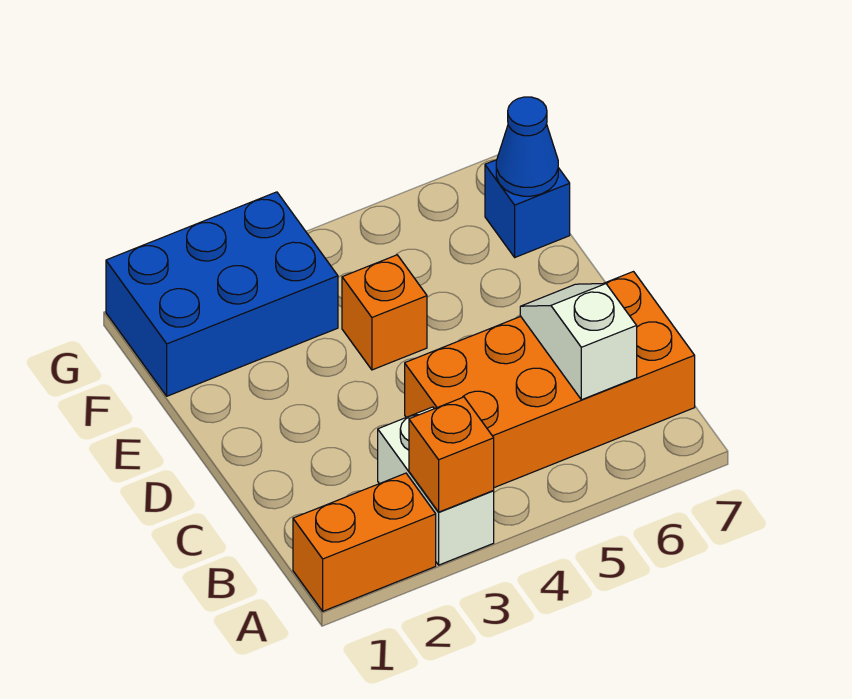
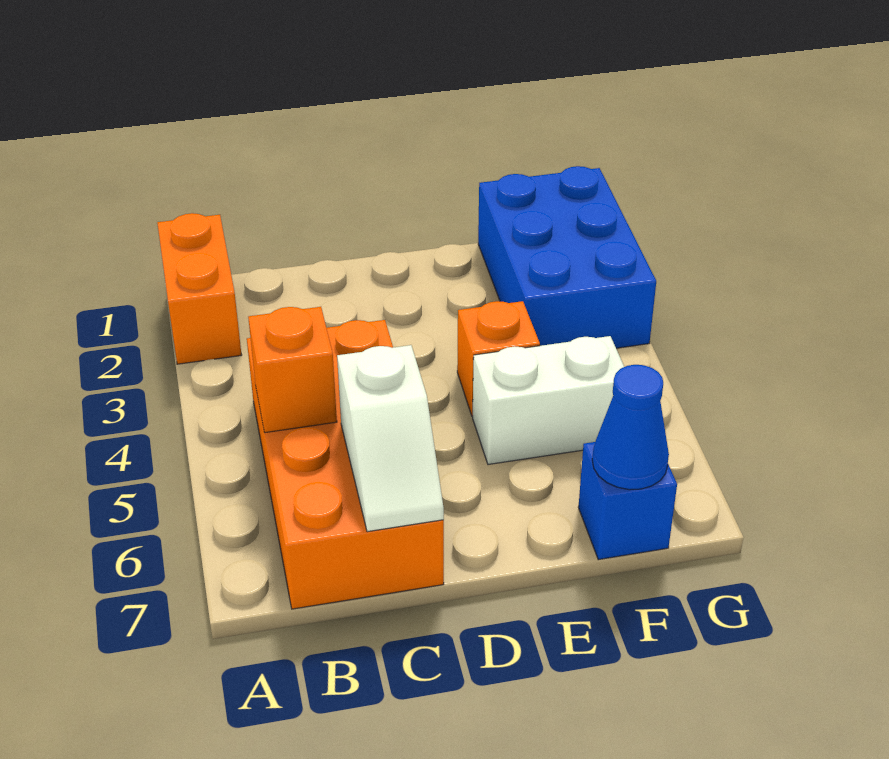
white brick A3:B3 level 1 -> white brick E5:F5 level 1
orange brick A3 level 2 -> orange brick B5 level 2
white slope B6:C6 level 2 top B -> white slope C6:C7 level 2 top 6

